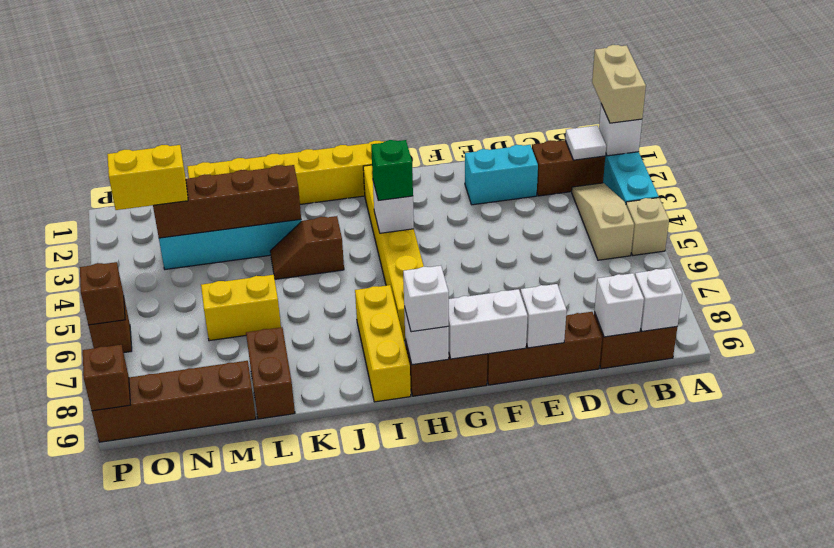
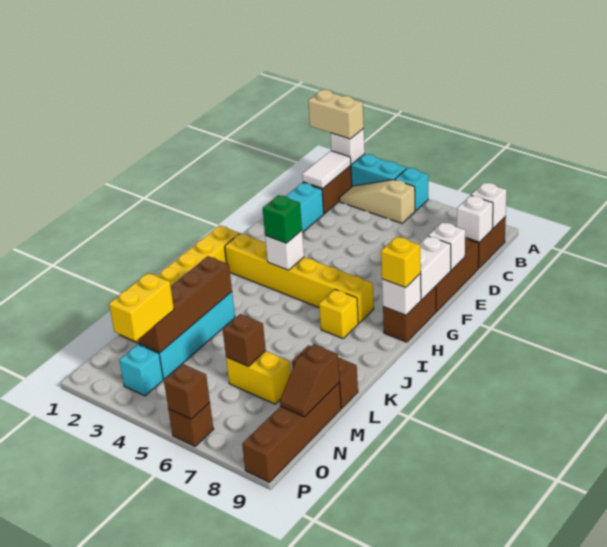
tan brick A5 level 1 -> cyan brick A5 level 1
white tile B2 level 2 -> white tile B2:C2 level 2
white brick H9 level 3 -> yellow brick H9 level 3
yellow brick I7:I9 level 1 -> yellow brick I7 level 1
brown slope J4:K4 level 1 top J -> brown slope M9:N9 level 2 top M
yellow brick L6:M6 level 1 -> yellow brick M6:M7 level 1
none -> cyan brick O3 level 1
brown brick P9 level 2 -> brown brick M6 level 2

